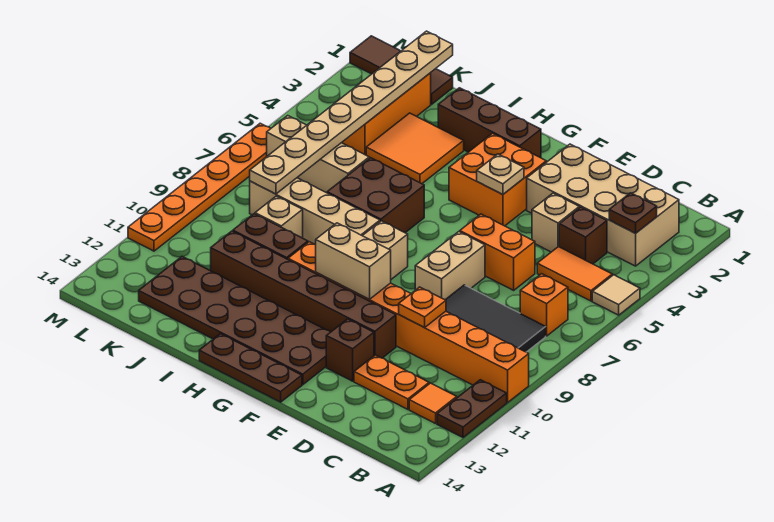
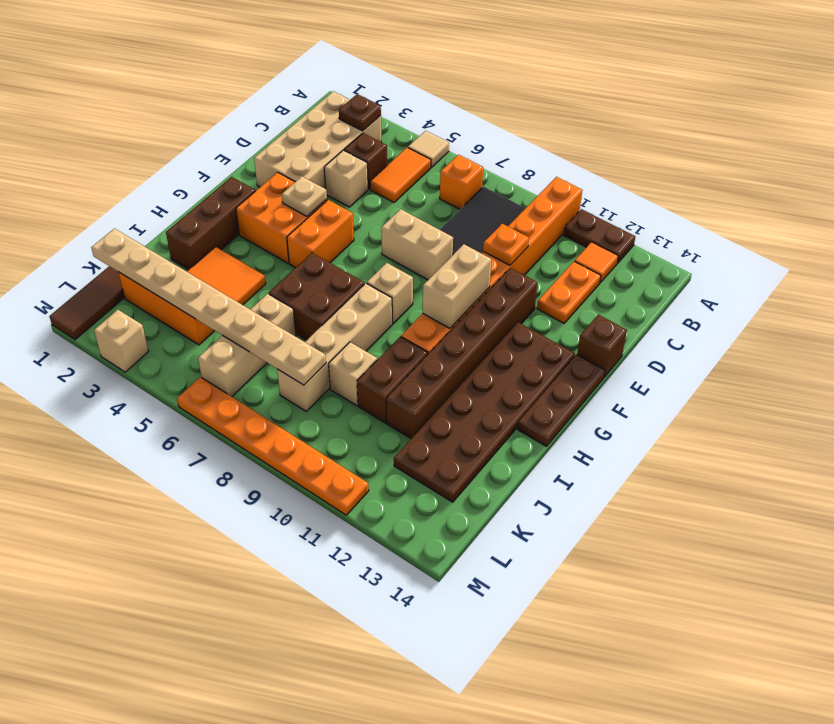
orange brick D6:E6 level 1 -> orange brick F5:G5 level 1
brown brick E12 level 1 -> brown brick E14 level 1
none -> tan brick M3 level 1

